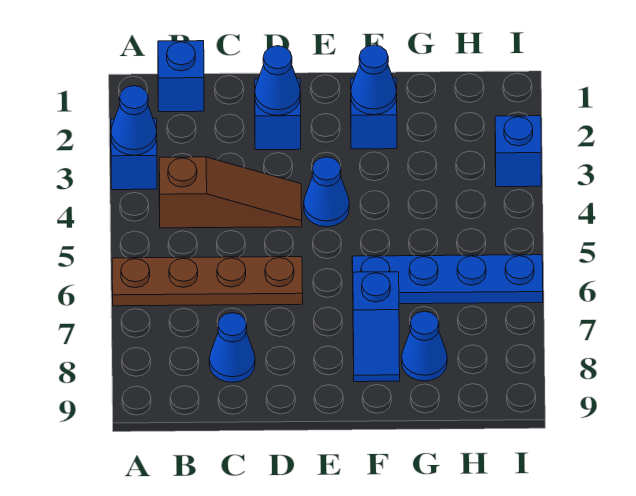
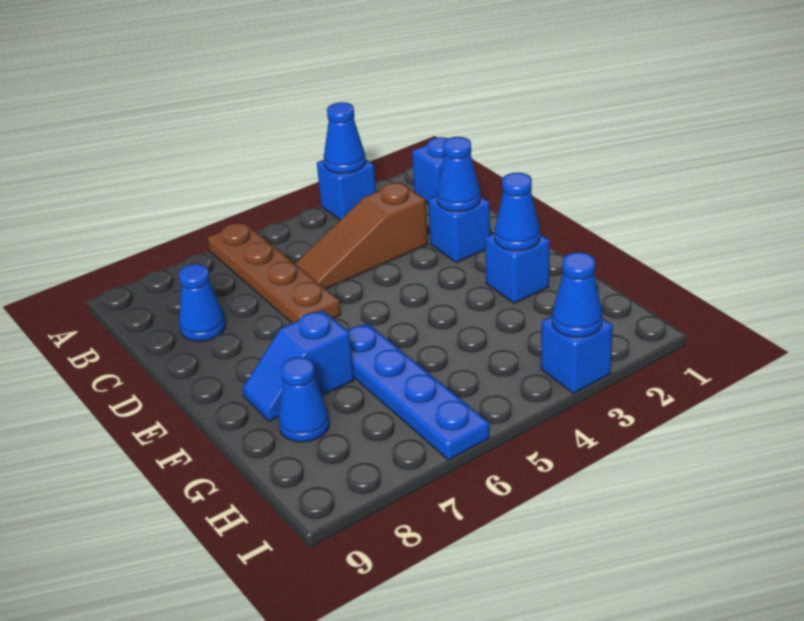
brown slope B4:D4 level 1 top B -> brown slope C3:C5 level 1 top 3
blue cone E4 level 1 -> blue cone I3 level 2

